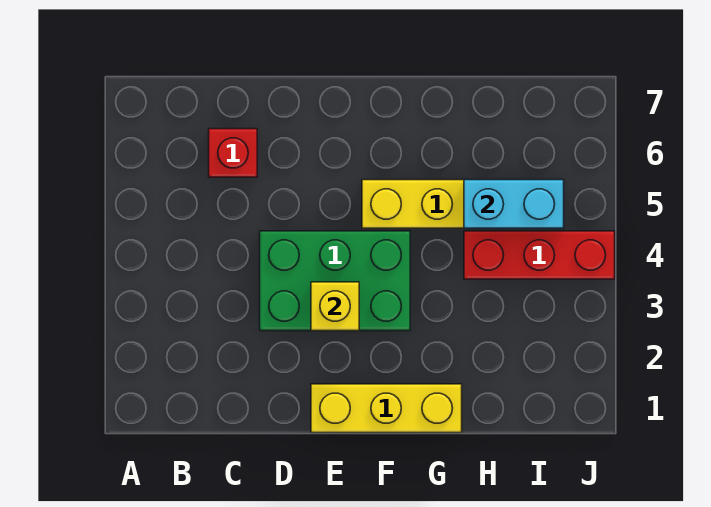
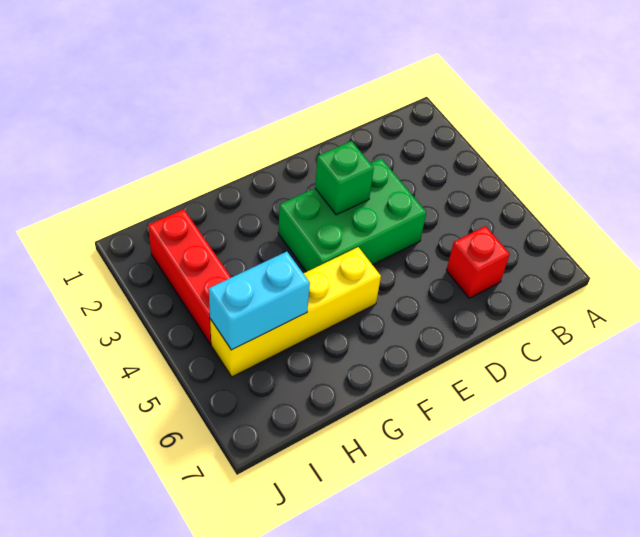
yellow brick E1:G1 level 1 -> none
yellow brick E3 level 2 -> green brick E3 level 2
red brick H4:J4 level 1 -> red brick I2:I4 level 1

